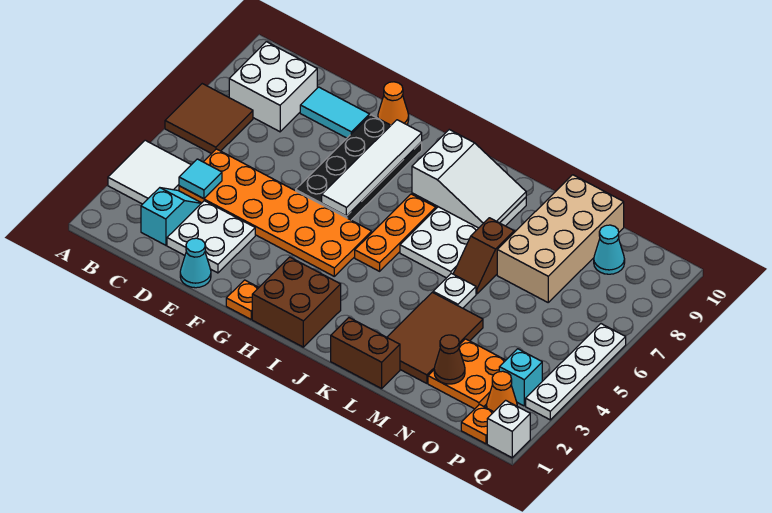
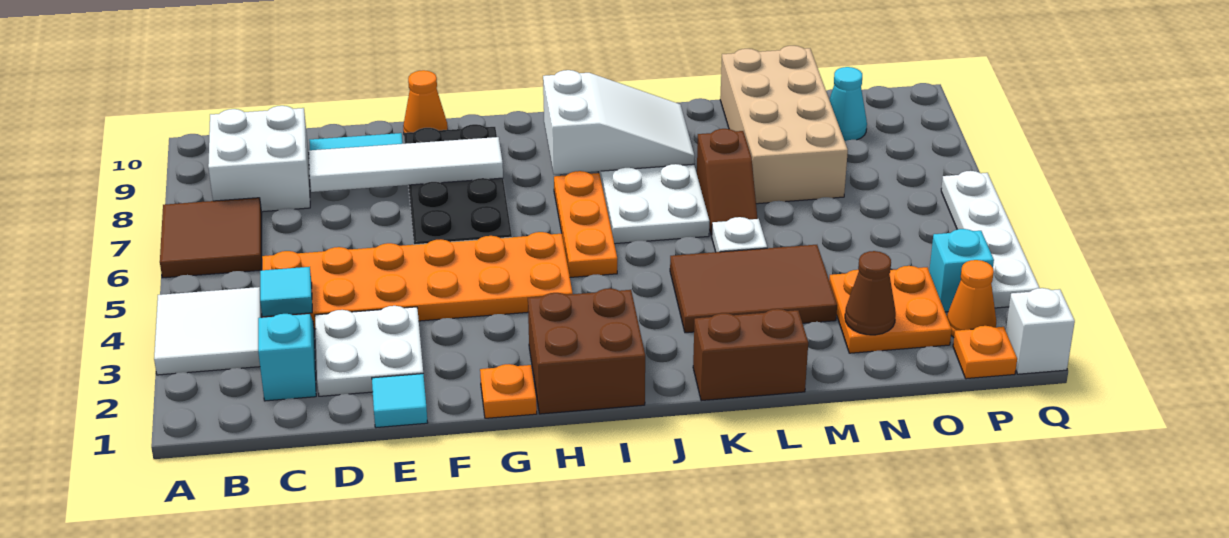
cyan cone E1 level 1 -> cyan tile E1 level 1
white tile G6:G9 level 2 -> white tile D8:G8 level 2
brown tile L2:M4 level 1 -> brown tile K3:M4 level 1

